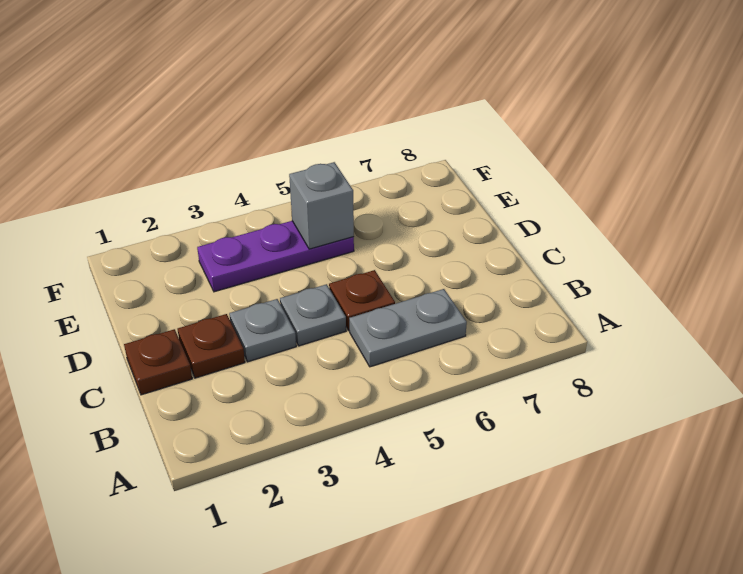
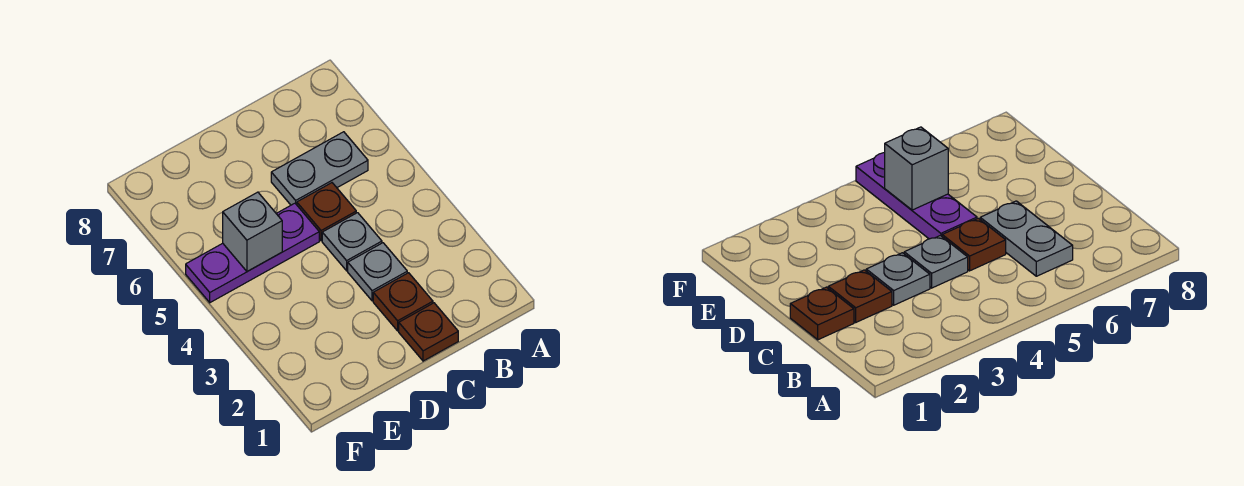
grey plate B5:B6 level 1 -> grey plate B6:C6 level 1
purple plate E3:E5 level 1 -> purple plate D5:F5 level 1

